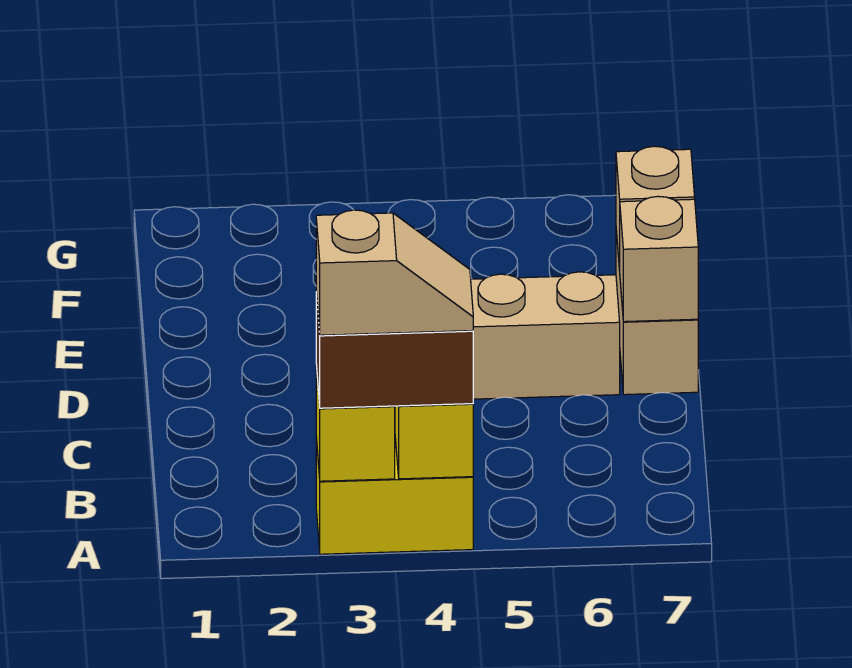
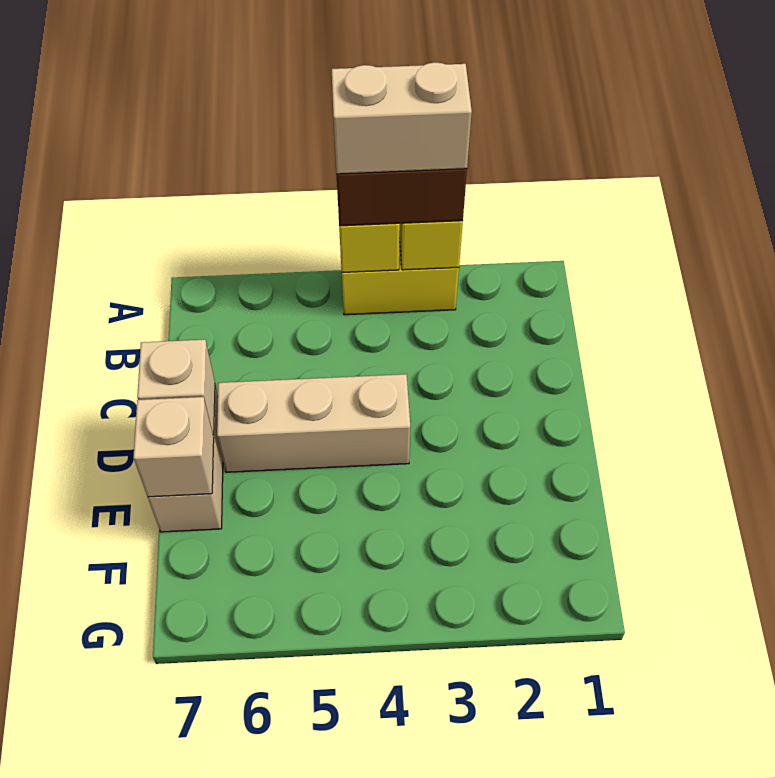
tan slope A3:A4 level 4 top 3 -> tan brick A3:A4 level 4

